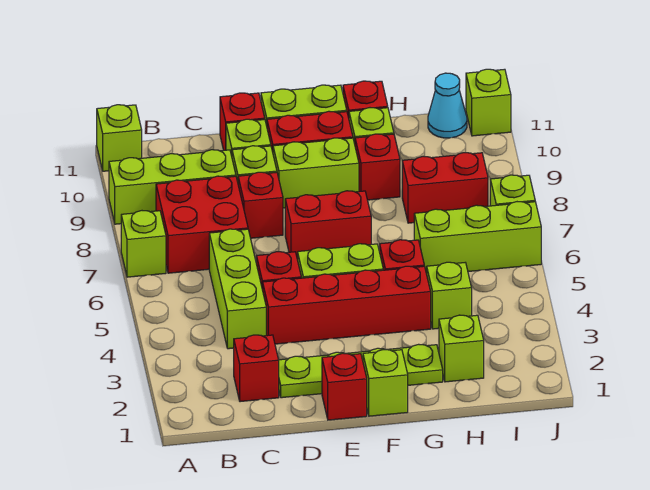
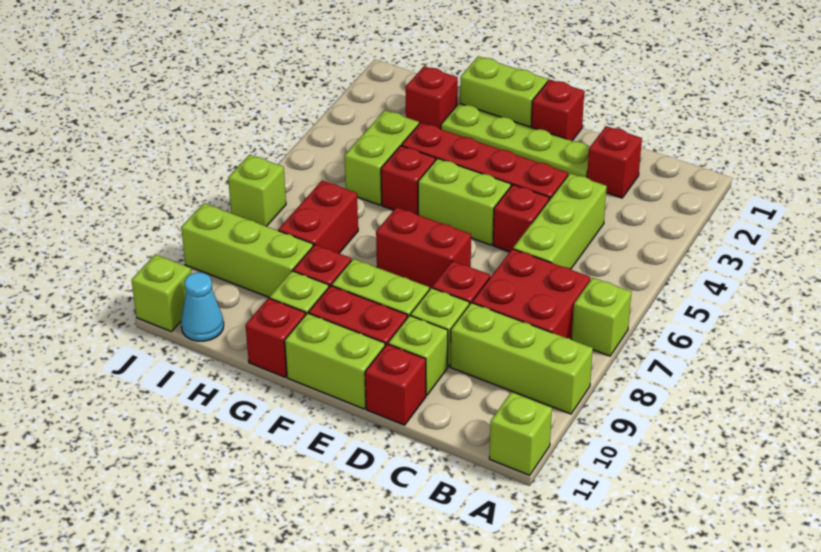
lime brick F1 level 1 -> lime brick F1:G1 level 1
lime brick H2 level 1 -> red brick H2 level 1
lime brick H4 level 1 -> lime brick H4:H5 level 1
lime brick H6:J6 level 1 -> lime brick H9:J9 level 1
red brick H8:I8 level 1 -> red brick H7:H8 level 1

